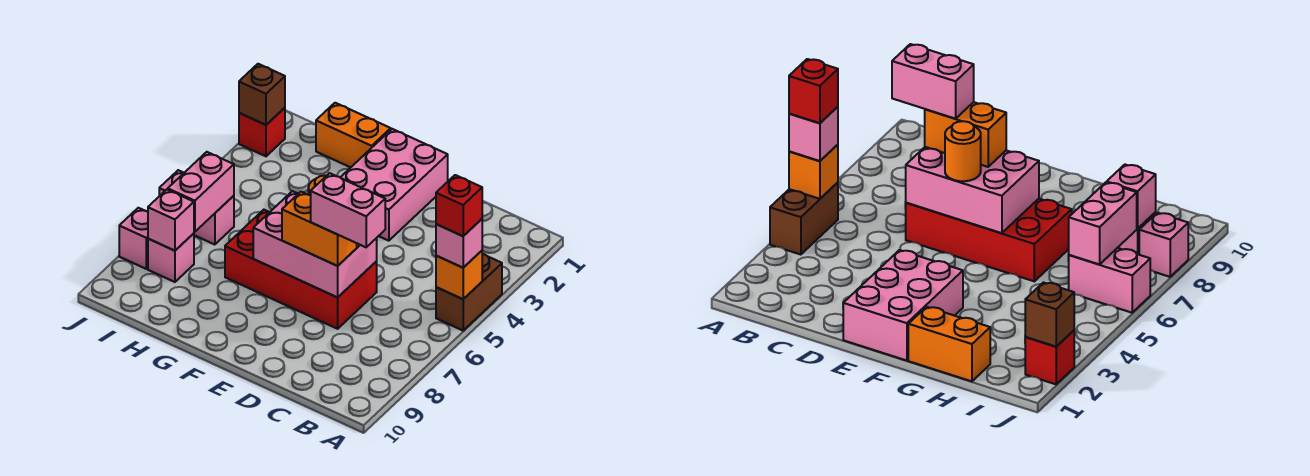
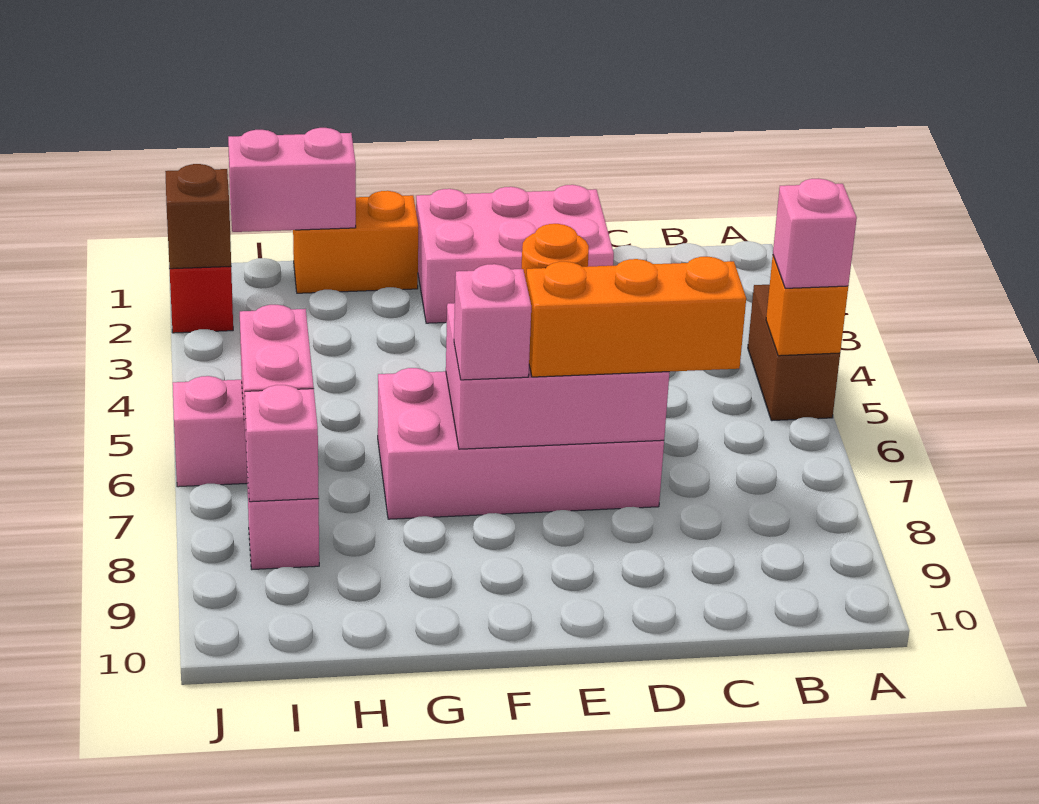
red brick A5 level 4 -> none
pink brick C7:D7 level 4 -> pink brick H1:I1 level 2
red brick D6:G7 level 1 -> pink brick D6:G7 level 1
orange brick D7:E7 level 3 -> orange brick C7:E7 level 3
pink brick E1:F3 level 1 -> pink brick D1:F2 level 1
pink brick J8 level 1 -> pink brick F7 level 3

